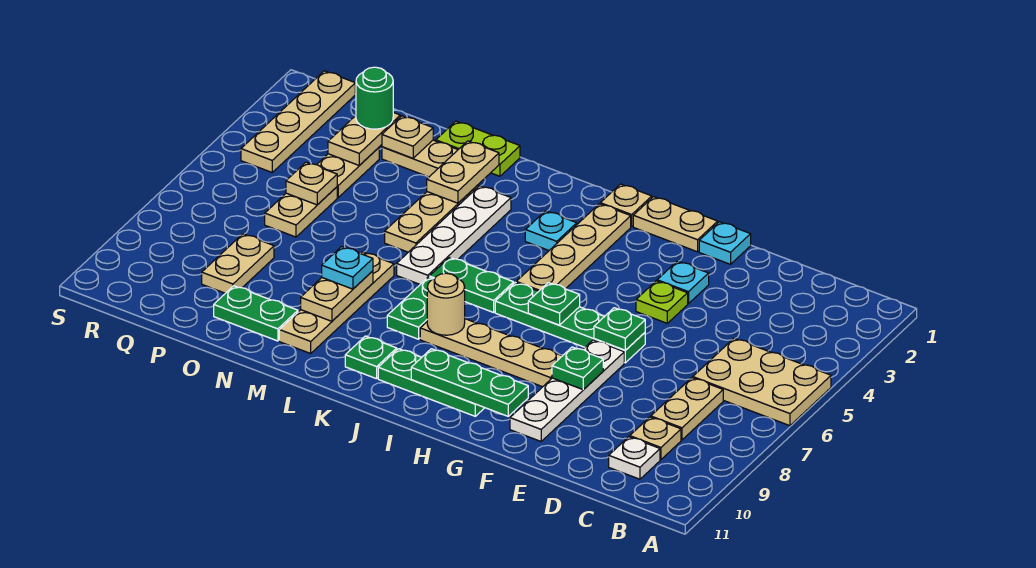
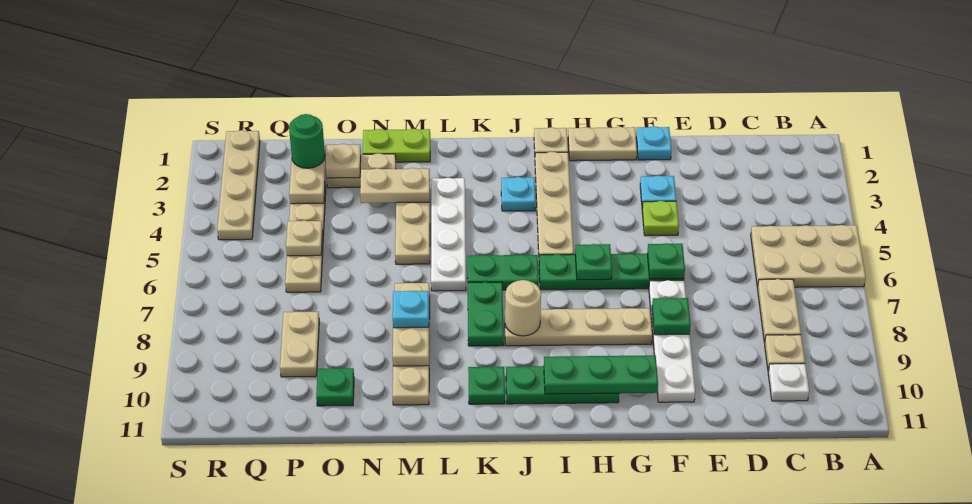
tan plate M2:M3 level 2 -> tan plate M3:N3 level 2
green plate N10:O10 level 1 -> green plate O10 level 1

